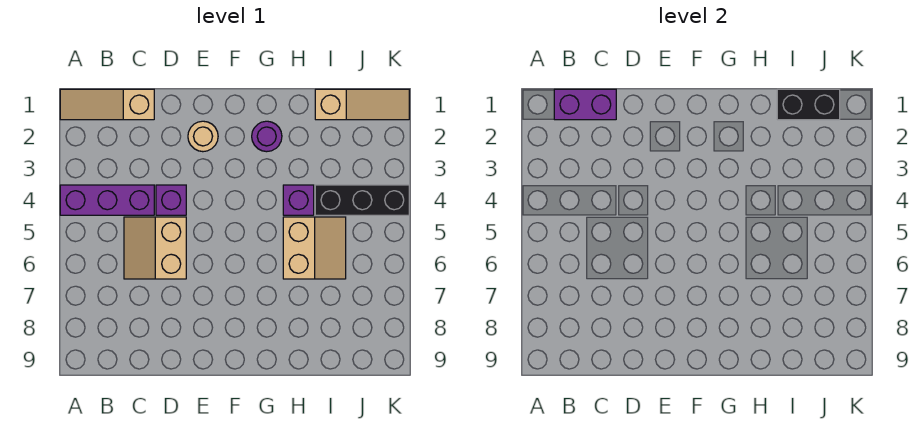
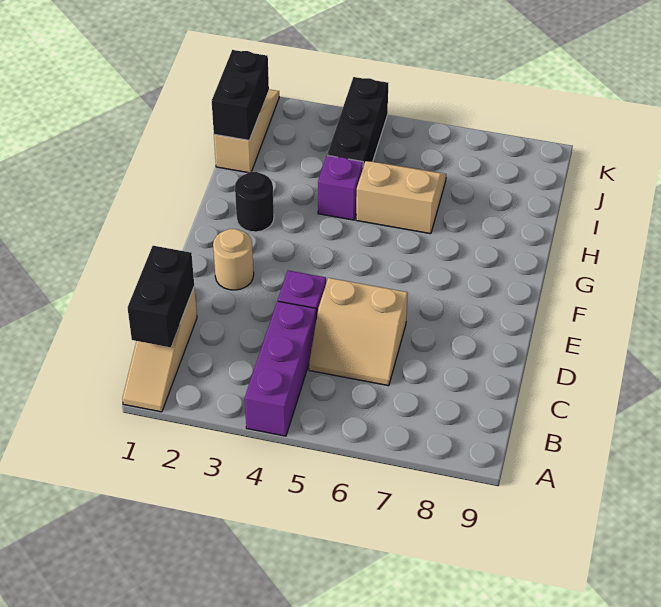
purple brick B1:C1 level 2 -> black brick B1:C1 level 2
purple round brick G2 level 1 -> black round brick G2 level 1

